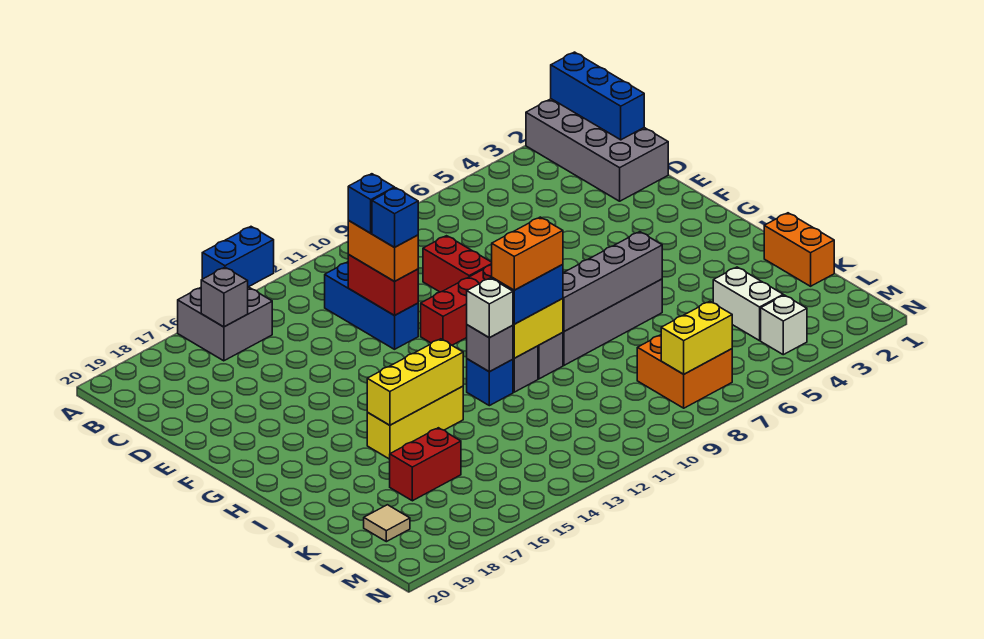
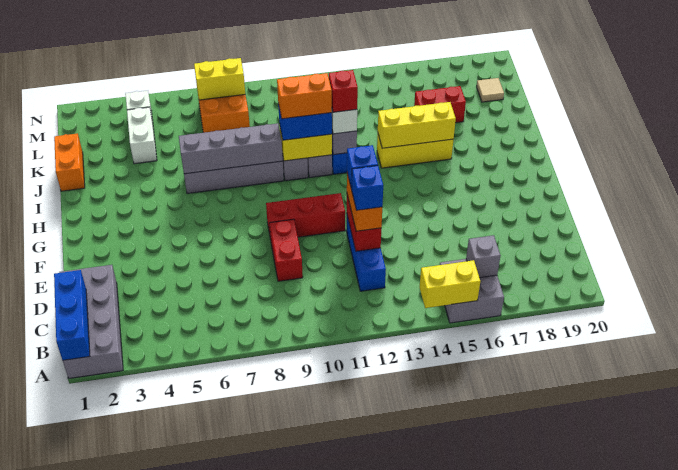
blue brick A14:A15 level 2 -> yellow brick A14:A15 level 2
none -> red brick I12 level 4

